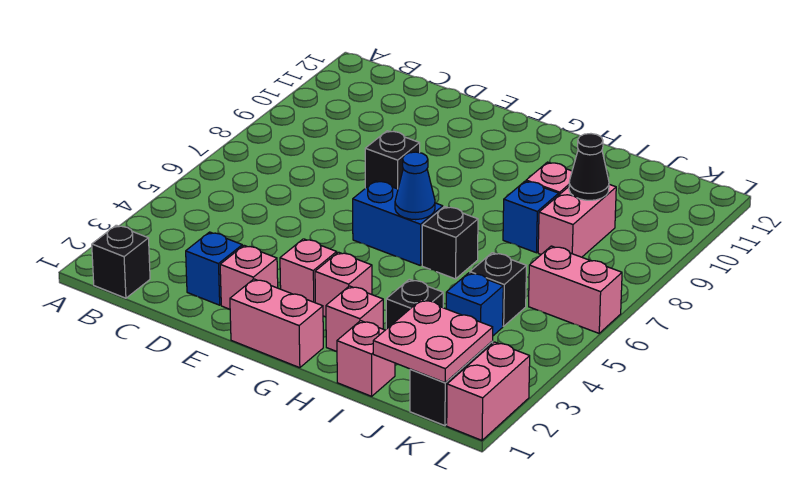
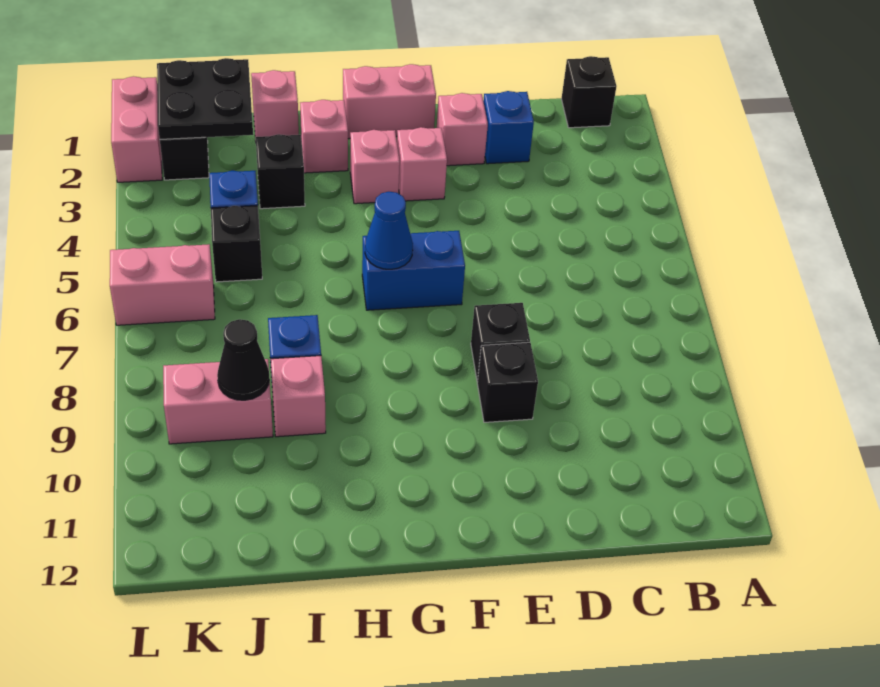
black brick H6 level 1 -> black brick E9 level 1
pink plate J1:K2 level 2 -> black plate J1:K2 level 2
pink brick J8:J9 level 1 -> pink brick J9:K9 level 1

